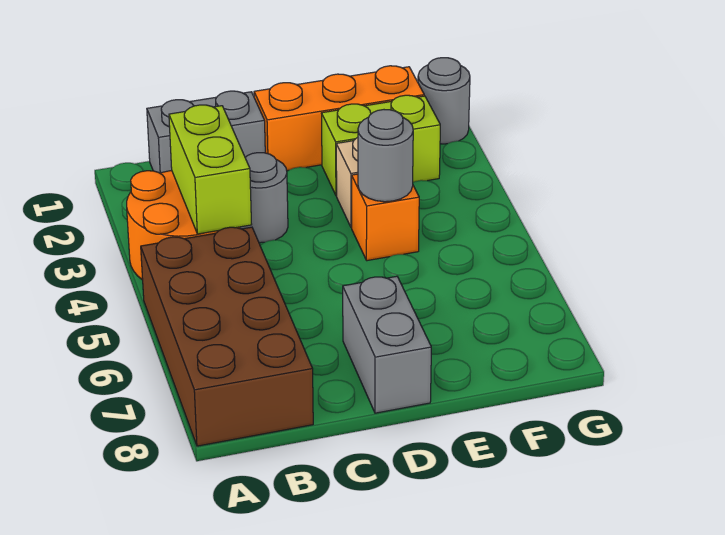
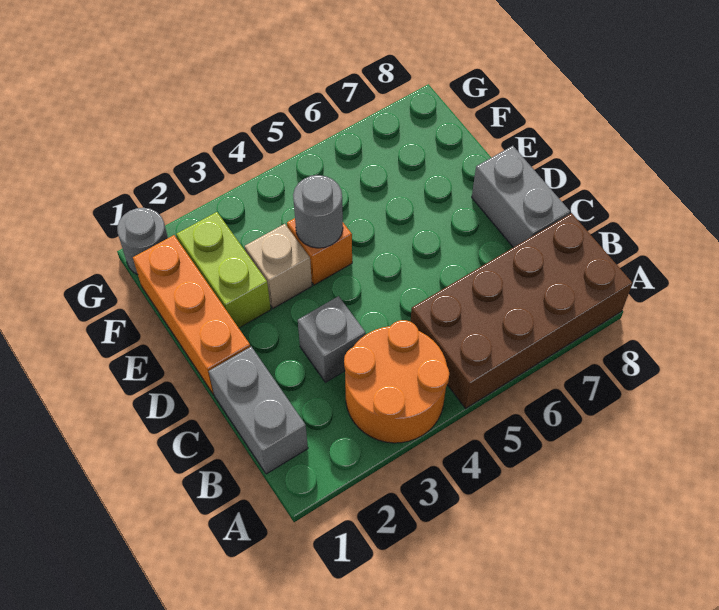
lime brick B3:B4 level 2 -> none
grey round brick C3 level 1 -> grey brick C3 level 1
grey brick D7:D8 level 1 -> grey brick C8:D8 level 1

